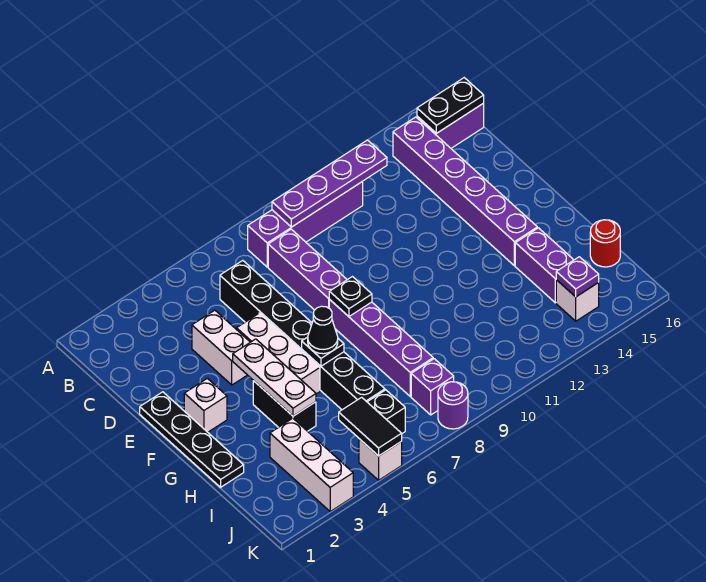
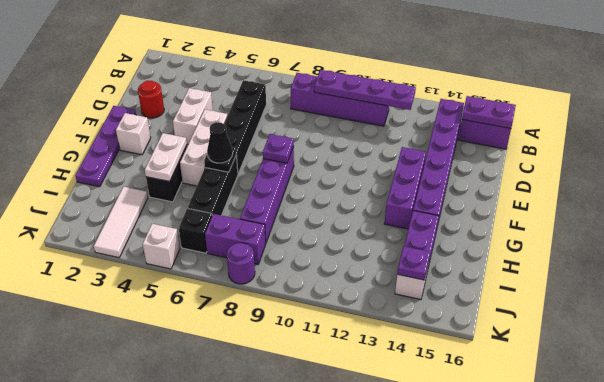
black plate B15:B16 level 2 -> purple plate B15:B16 level 2
purple brick C8:E8 level 1 -> purple brick E13:G13 level 1
black plate E1:H1 level 1 -> purple plate E1:H1 level 1
white plate F4:H4 level 2 -> white plate G4:H4 level 2
black plate F8 level 2 -> purple plate F8 level 2
white brick I3:K3 level 1 -> white tile I3:K3 level 1
red round brick I16 level 1 -> red round brick D2 level 1
black tile J5:K5 level 2 -> none
purple brick J8 level 1 -> purple brick J7:J8 level 1

